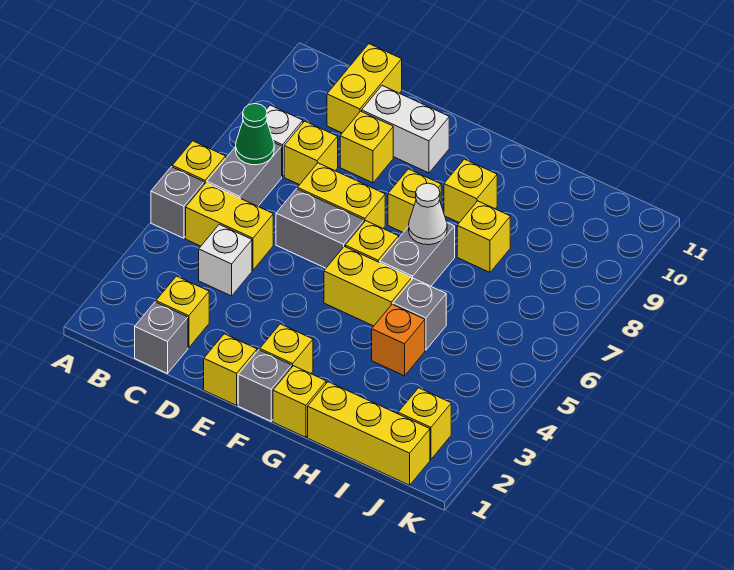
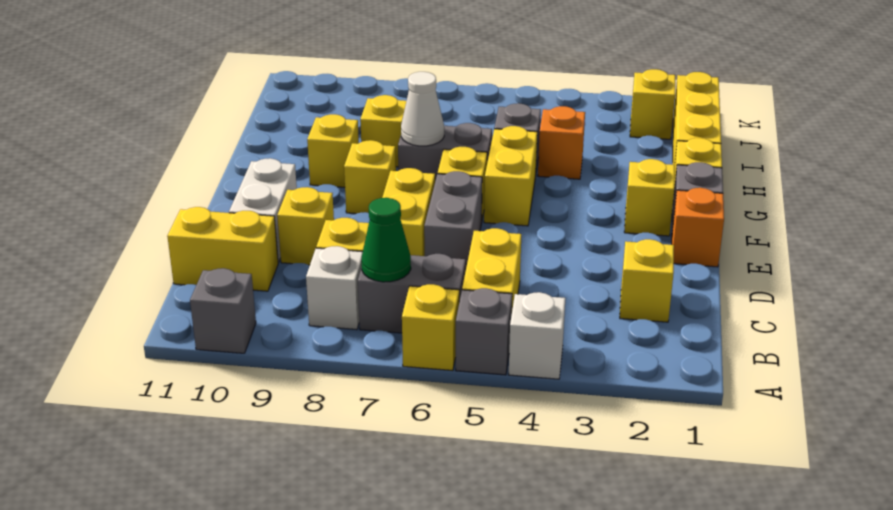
grey brick C1 level 1 -> grey brick A10 level 1
white brick C4 level 1 -> white brick A4 level 1
yellow brick E1 level 1 -> orange brick E1 level 1

